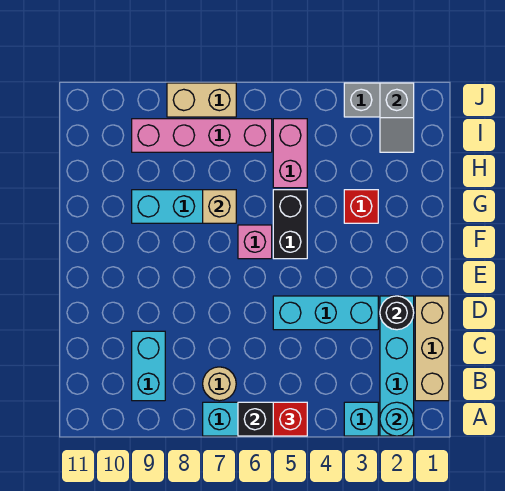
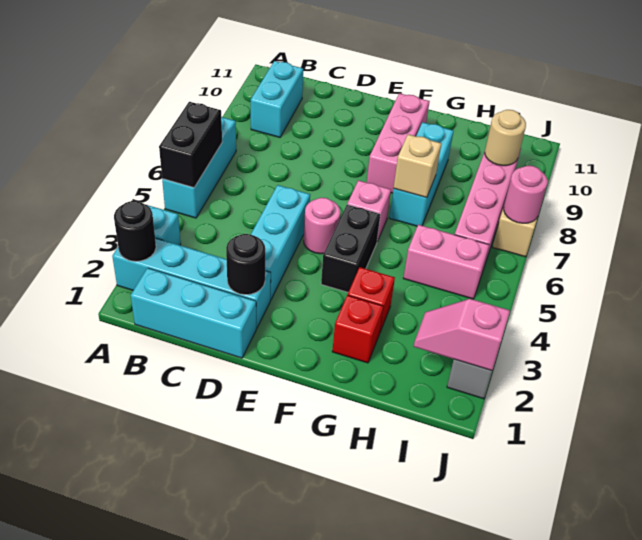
cyan round brick A2 level 2 -> black round brick A2 level 2
red brick A5 level 3 -> red brick G2 level 1
tan brick B1:D1 level 1 -> cyan brick B1:D1 level 1
tan round brick B7 level 1 -> tan round brick I9 level 2
cyan brick B9:C9 level 1 -> cyan brick B9:B10 level 1
none -> pink round brick E5 level 1
black brick F5:G5 level 1 -> black brick F4:F5 level 1
none -> pink brick F8:F10 level 1
grey slope I2:J2 level 2 top J -> pink slope I2:J2 level 2 top J
none -> pink round brick J7 level 2

